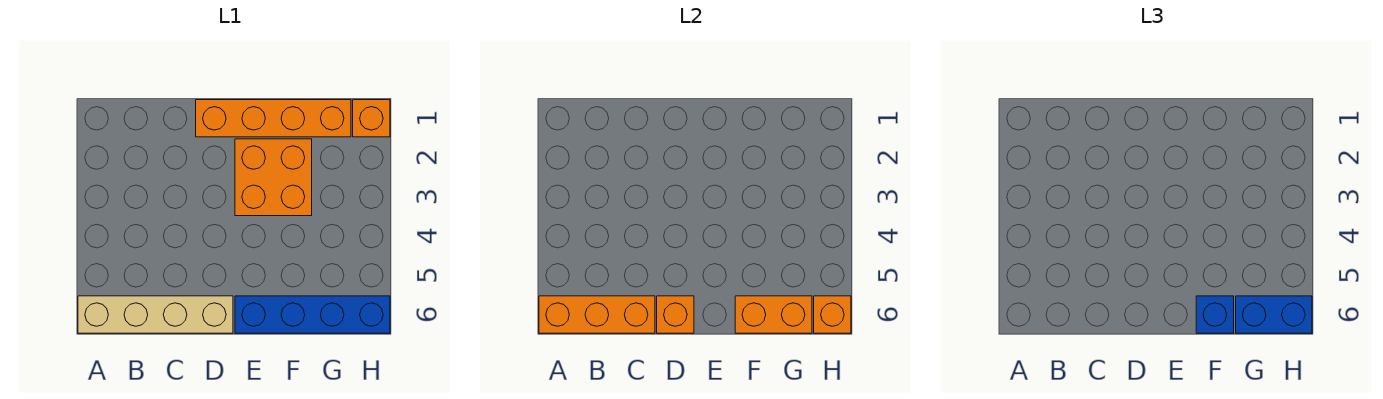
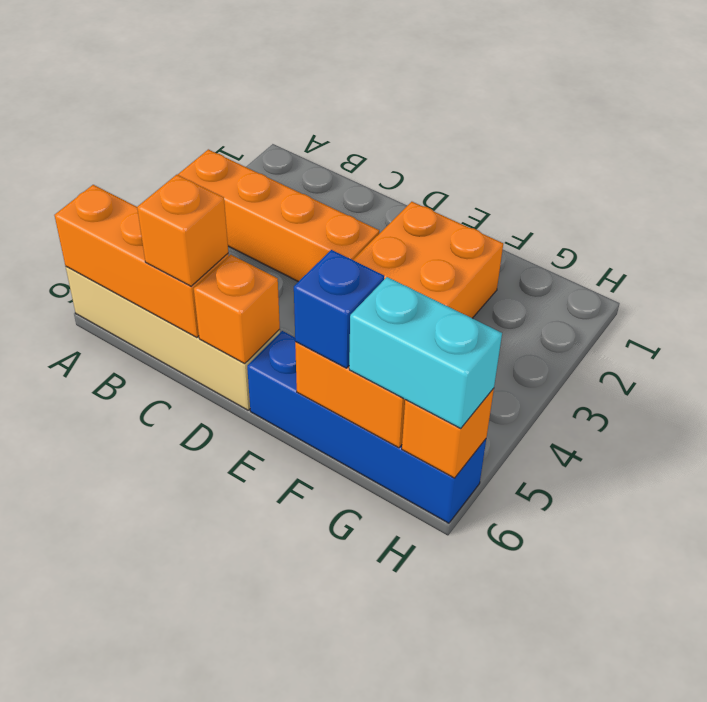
orange brick D1:G1 level 1 -> orange brick A3:D3 level 1
blue brick G6:H6 level 3 -> cyan brick G6:H6 level 3
orange brick H1 level 1 -> orange brick C6 level 3

